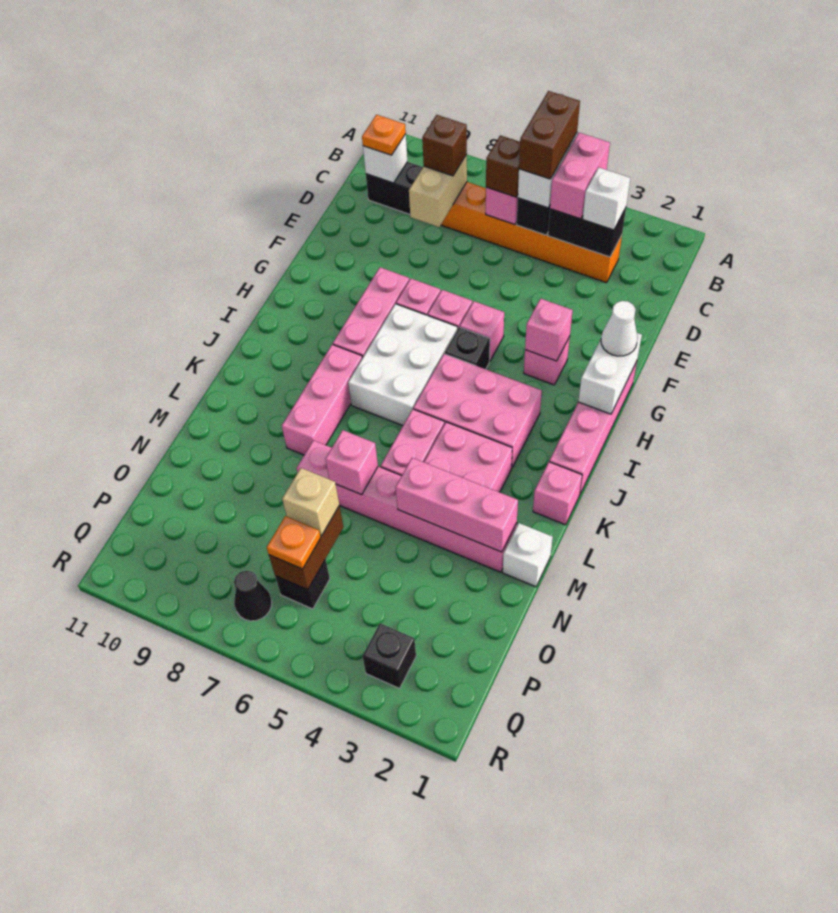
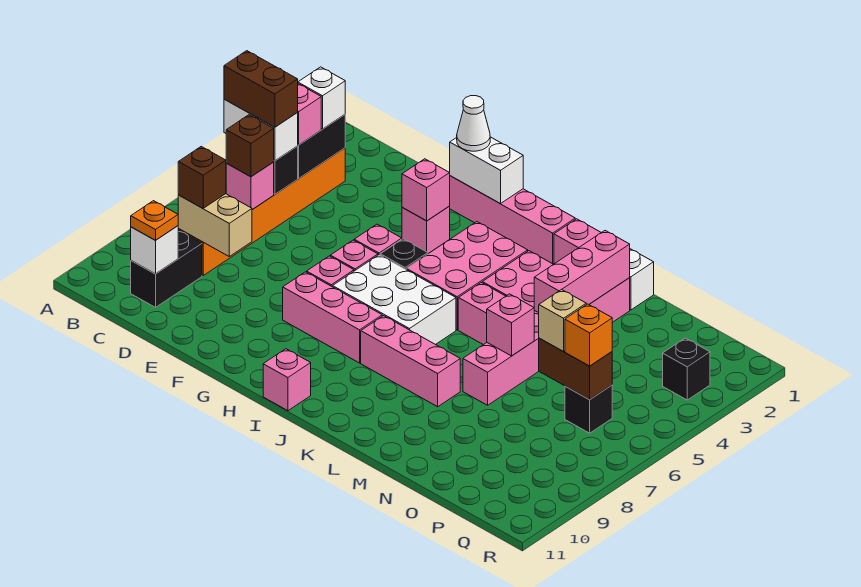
none -> pink brick I11 level 1
orange plate P6 level 3 -> orange brick P6 level 3
black cone Q7 level 1 -> none

